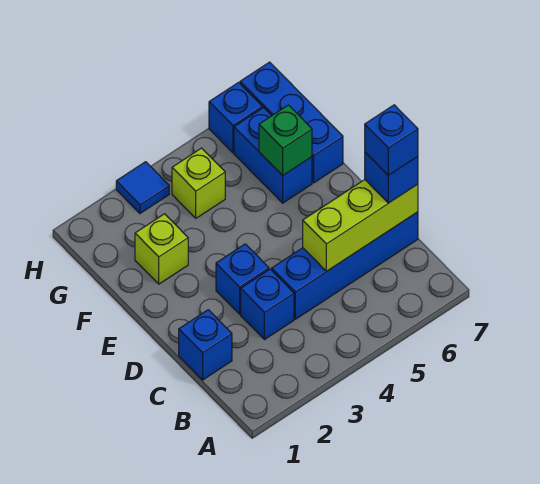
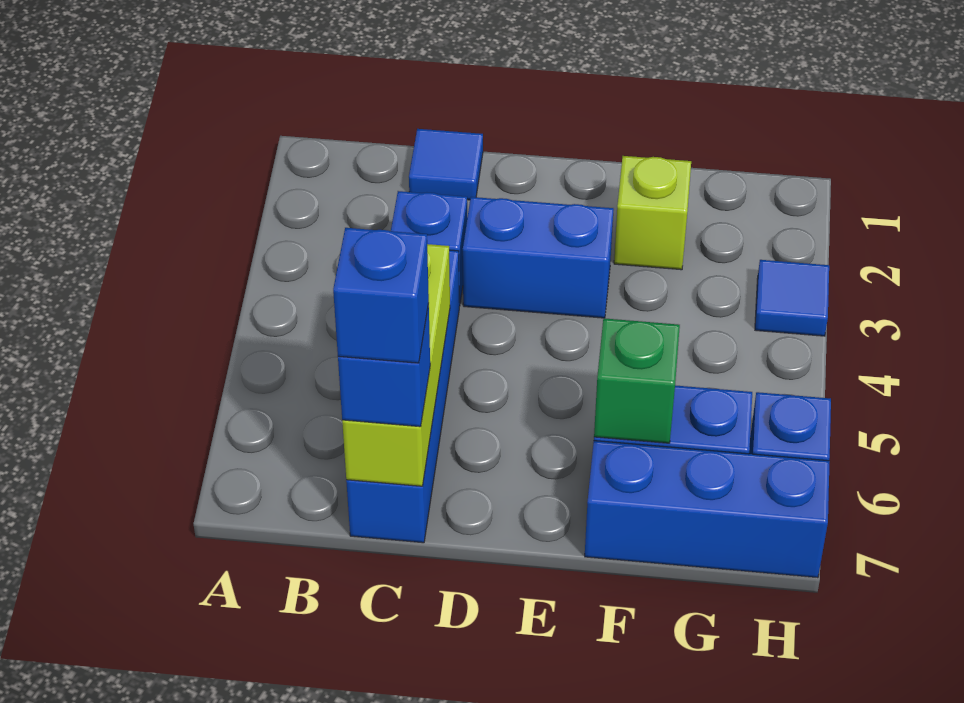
blue brick C1 level 1 -> blue tile C1 level 1
blue brick D3 level 1 -> blue brick D3:E3 level 1
lime brick G4 level 1 -> none

